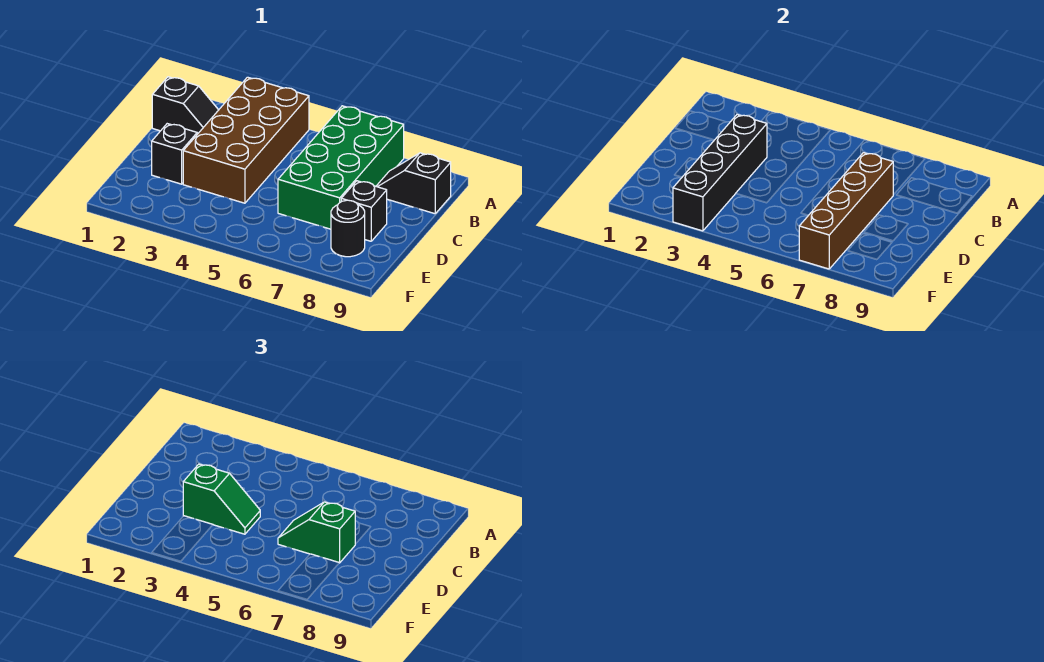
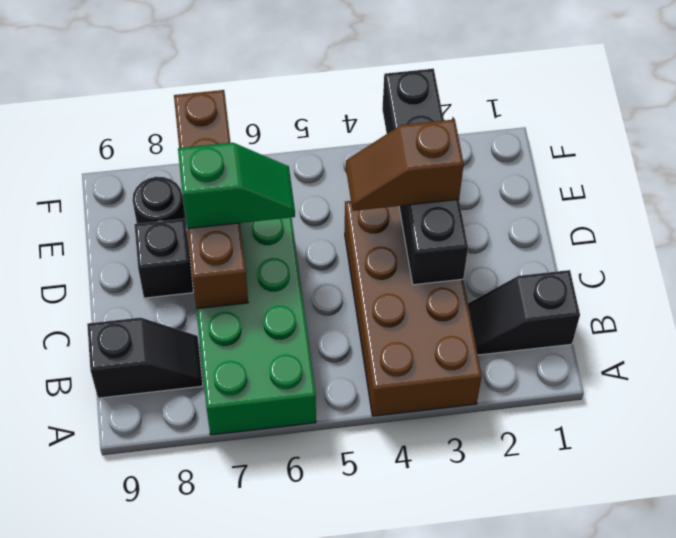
black brick D2 level 1 -> none
green slope D3:D4 level 3 top 3 -> brown slope D3:D4 level 3 top 3

